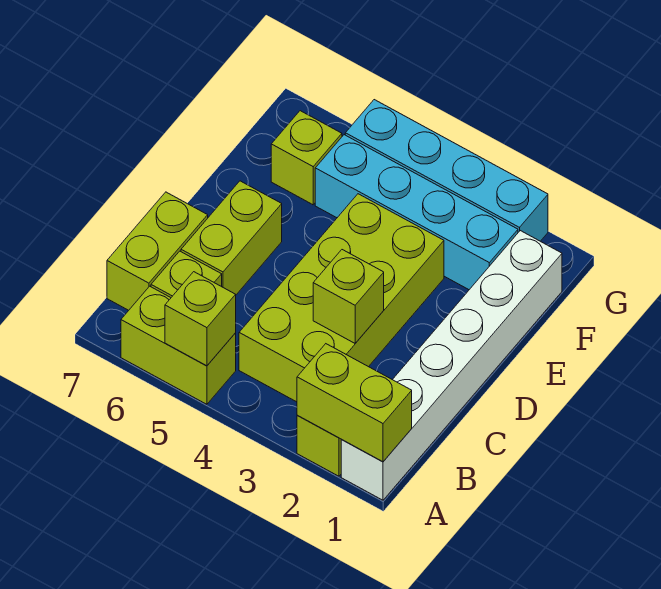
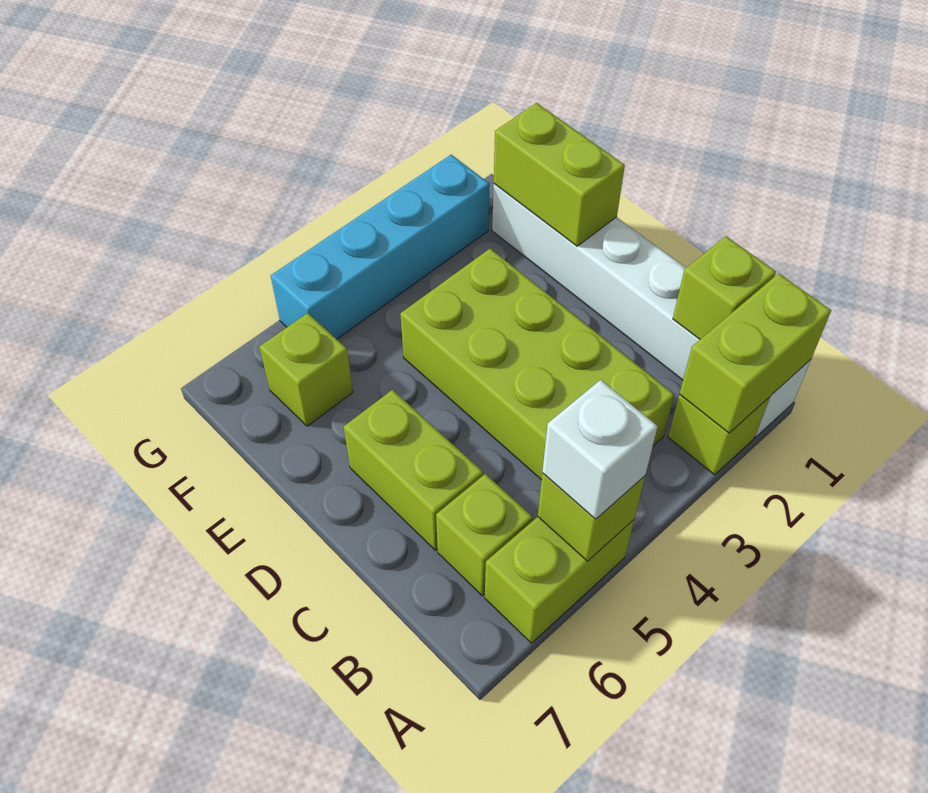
none -> white brick A5 level 3
lime brick B7:C7 level 1 -> lime brick E1:F1 level 2
lime brick C3 level 2 -> lime brick B1 level 2
cyan brick F2:F5 level 1 -> none

